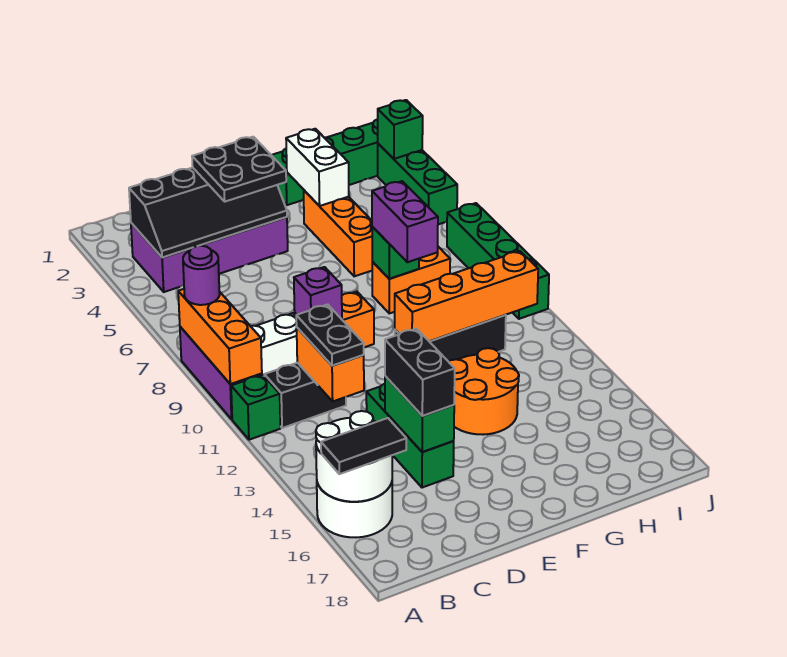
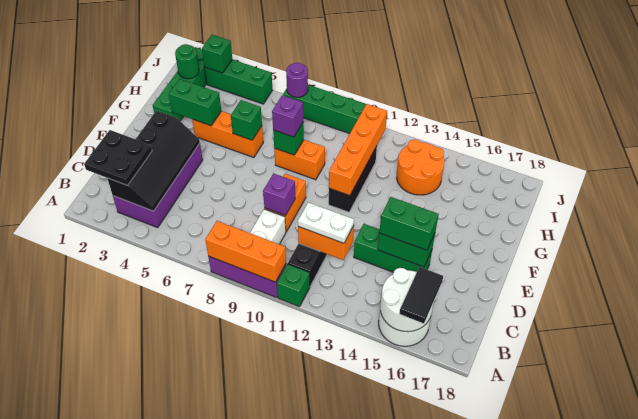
purple round brick A8 level 3 -> purple round brick J7 level 2
black plate C11:C12 level 3 -> white plate C11:C12 level 3
black plate D3:E4 level 3 -> black plate B2:C3 level 3
black brick D14:D15 level 3 -> green brick D14:D15 level 3
orange round brick F13:G14 level 1 -> orange round brick H13:I14 level 1
white brick G3:G4 level 2 -> green brick G3:G4 level 2
none -> green brick G6 level 2
orange brick G8:H8 level 1 -> orange brick G8:G9 level 1
purple brick G8:G9 level 3 -> purple brick G8 level 3
none -> green round brick I2 level 2

